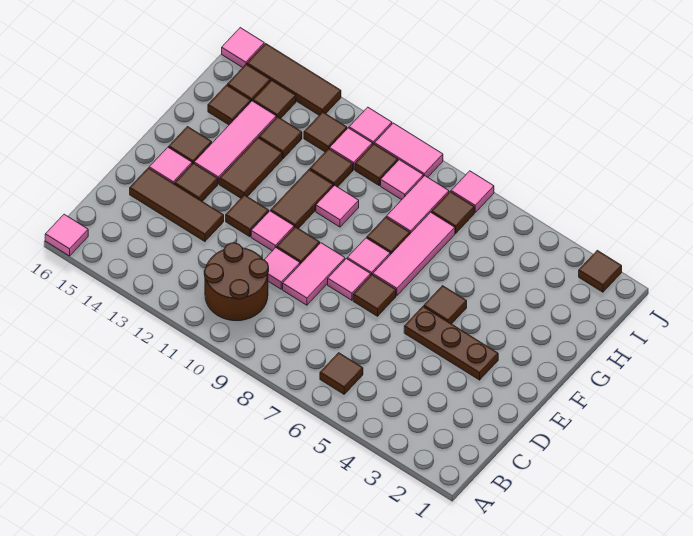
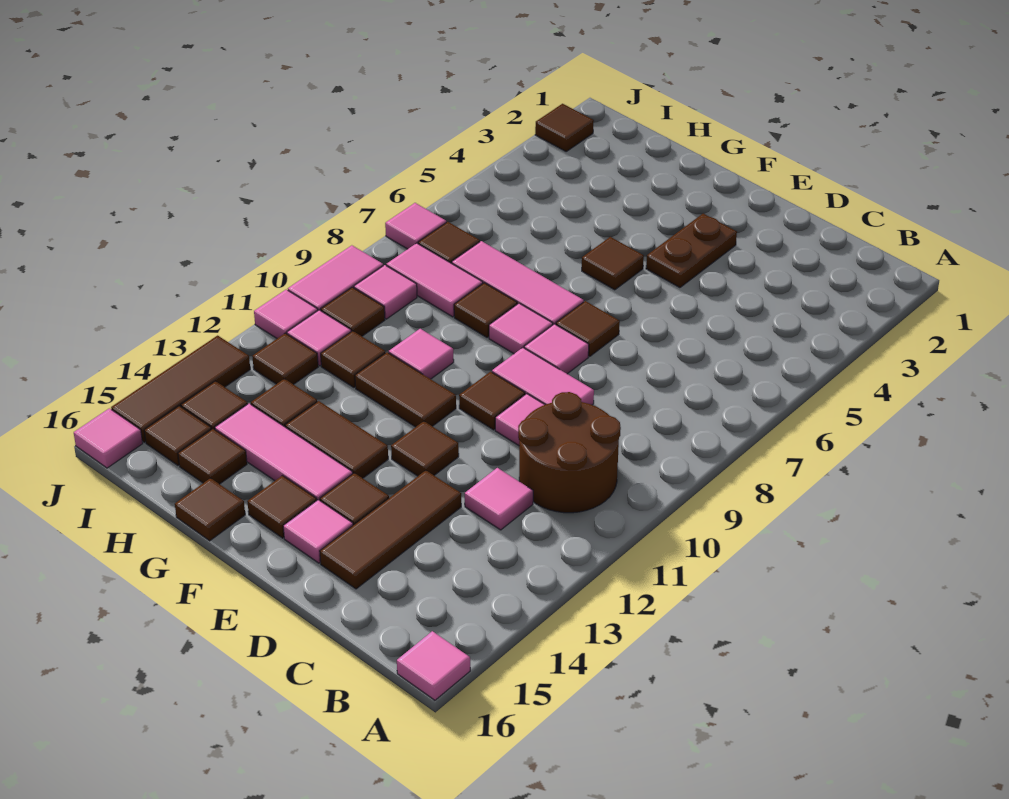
brown tile B6 level 1 -> brown tile G16 level 1
brown plate E3:E5 level 1 -> brown plate E3:E4 level 1
pink tile E11 level 1 -> pink tile C12 level 1

